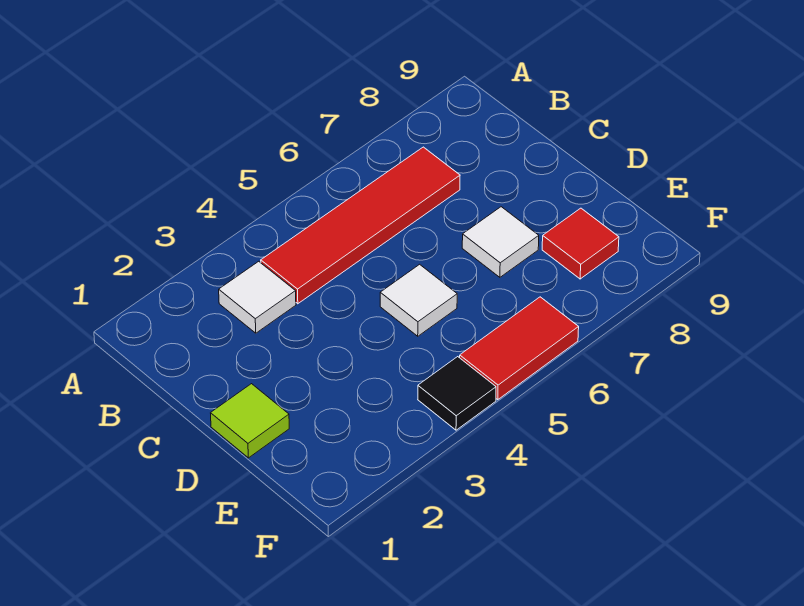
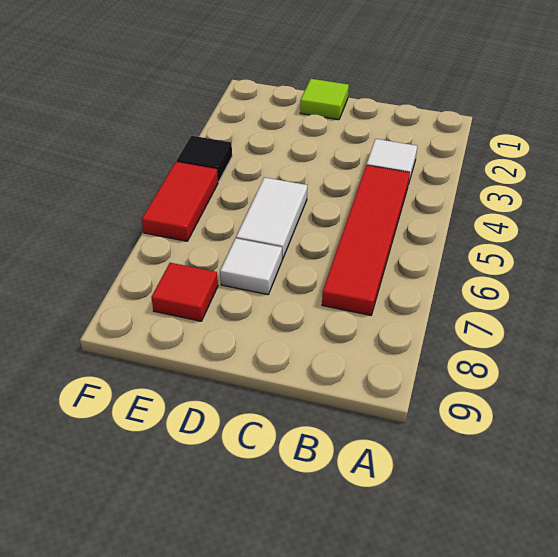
white tile D5 level 1 -> white tile D5:D6 level 1

